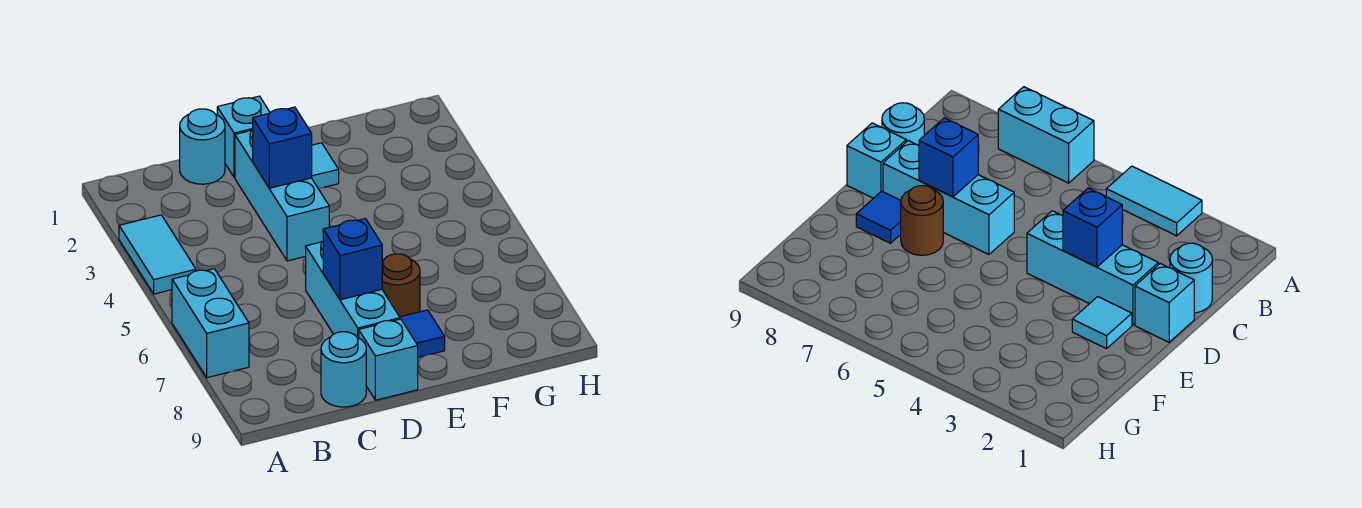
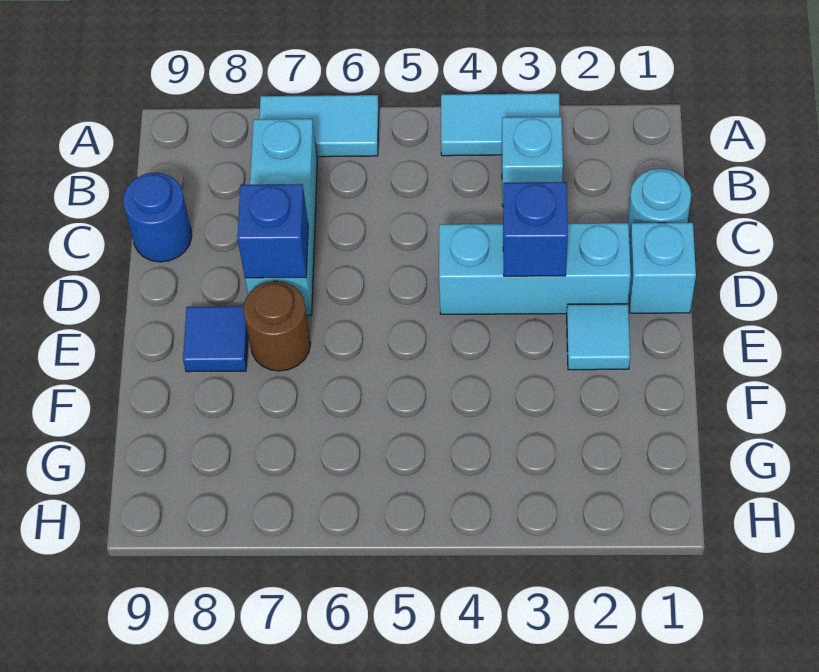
cyan brick A6:A7 level 1 -> cyan tile A6:A7 level 1
cyan round brick C9 level 1 -> blue round brick C9 level 1
cyan brick D6:D8 level 1 -> cyan brick B7:D7 level 1
cyan brick D9 level 1 -> cyan brick B3 level 1

